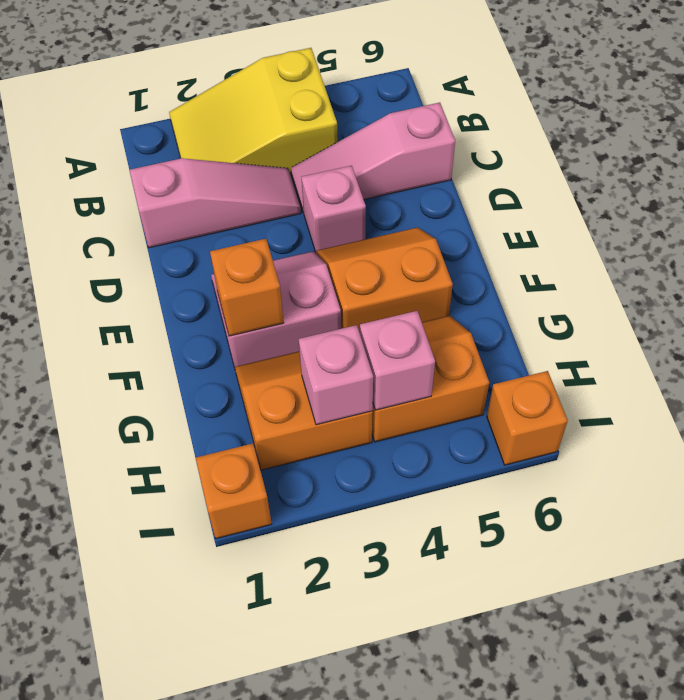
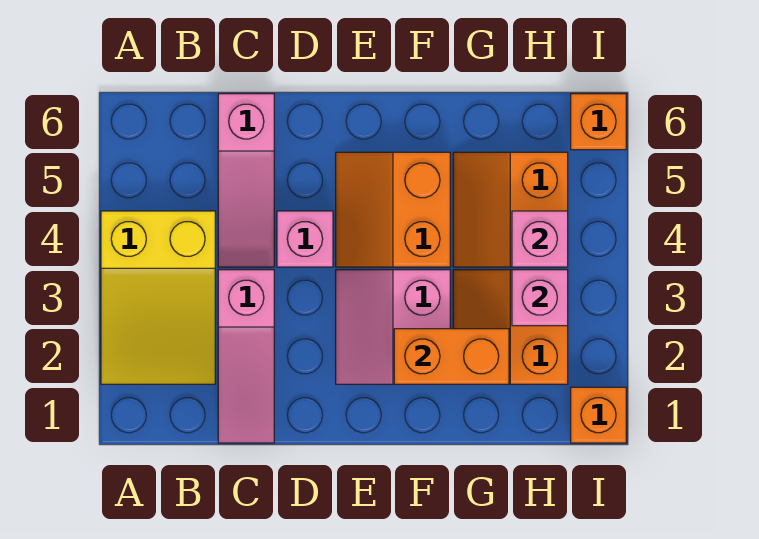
pink slope C1:C3 level 1 top 1 -> pink slope C1:C3 level 1 top 3
orange brick F2 level 2 -> orange brick F2:G2 level 2

